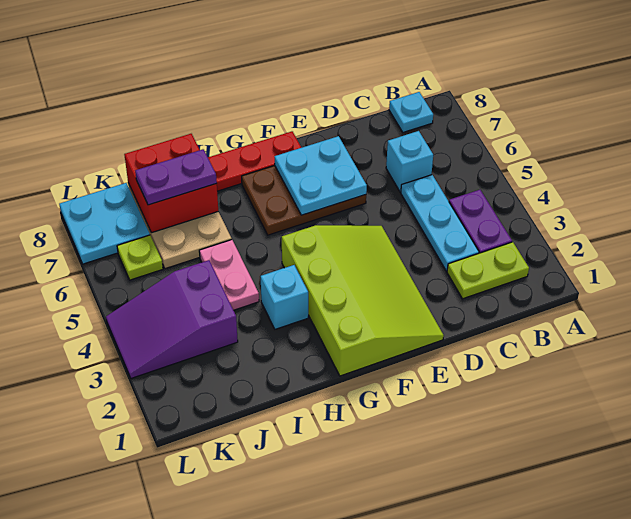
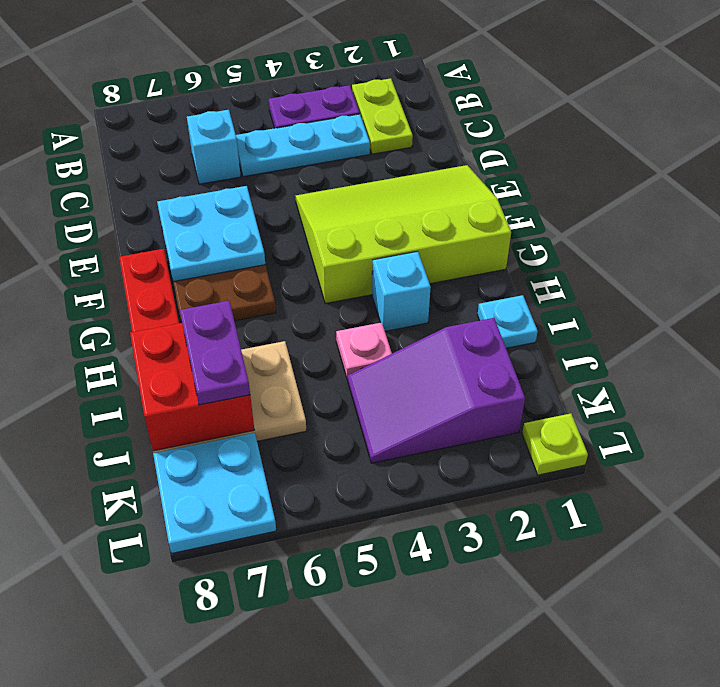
cyan plate B8 level 1 -> cyan plate I1 level 1
pink plate I4:I5 level 1 -> pink plate I4 level 1
purple slope J3:L4 level 1 top J -> purple slope J2:K4 level 1 top 2
lime plate K6 level 1 -> lime plate L1 level 1

